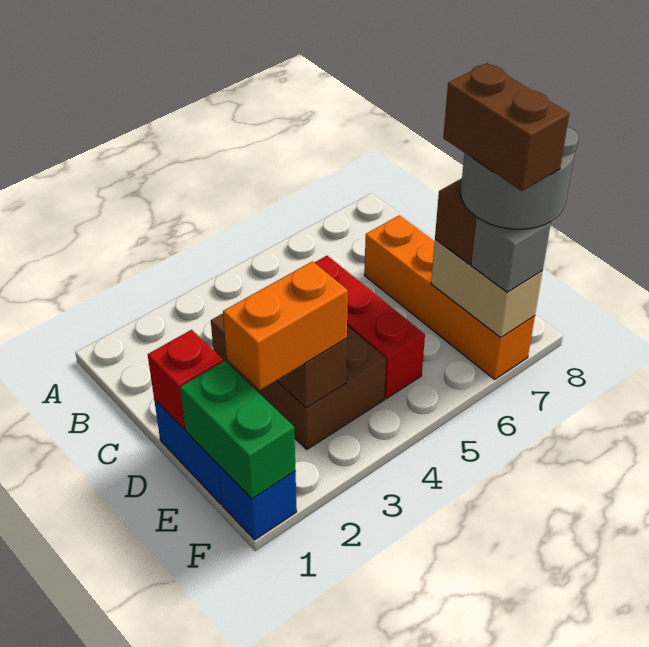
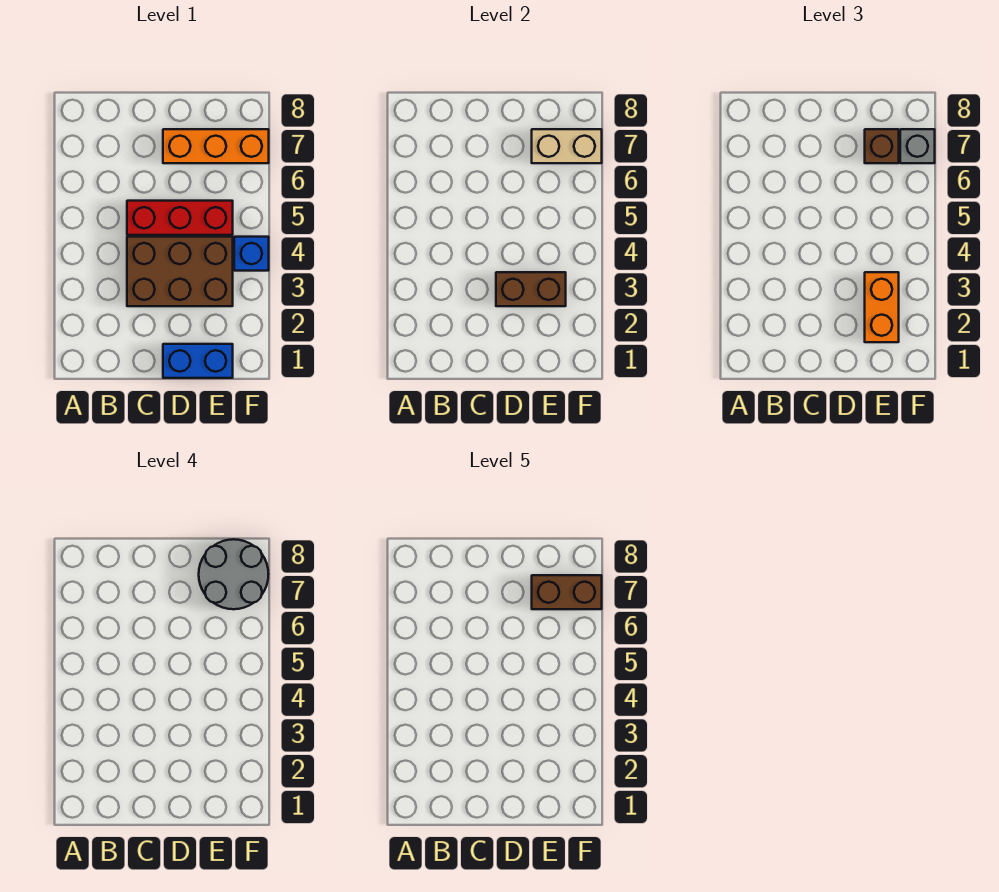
orange brick C7:F7 level 1 -> orange brick D7:F7 level 1
red brick D1 level 2 -> none
green brick E1:F1 level 2 -> none
blue brick F1 level 1 -> blue brick F4 level 1

